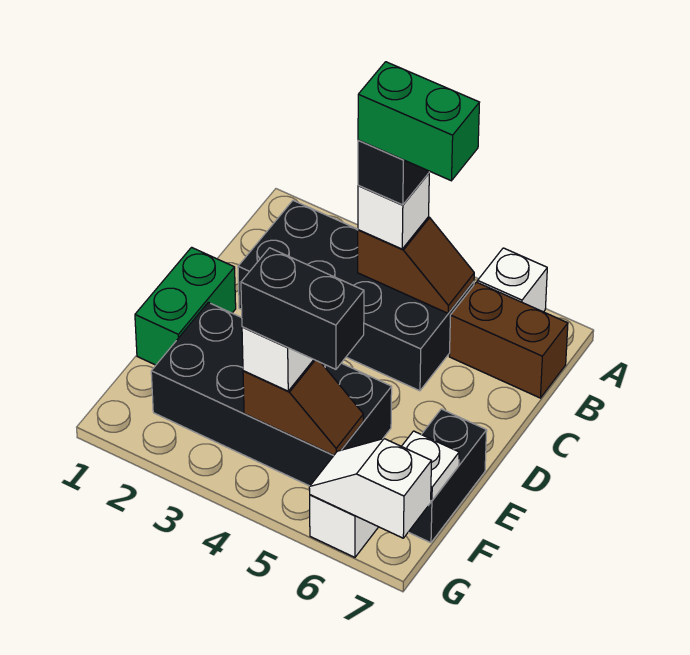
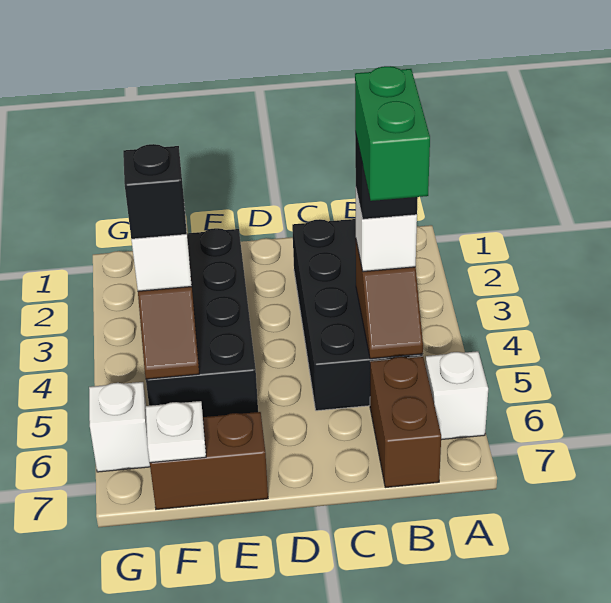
green brick D1:E1 level 1 -> none
black brick E7:F7 level 1 -> brown brick E7:F7 level 1
black brick F4:F5 level 4 -> black brick F4 level 4
white slope G6:G7 level 2 top 7 -> none

